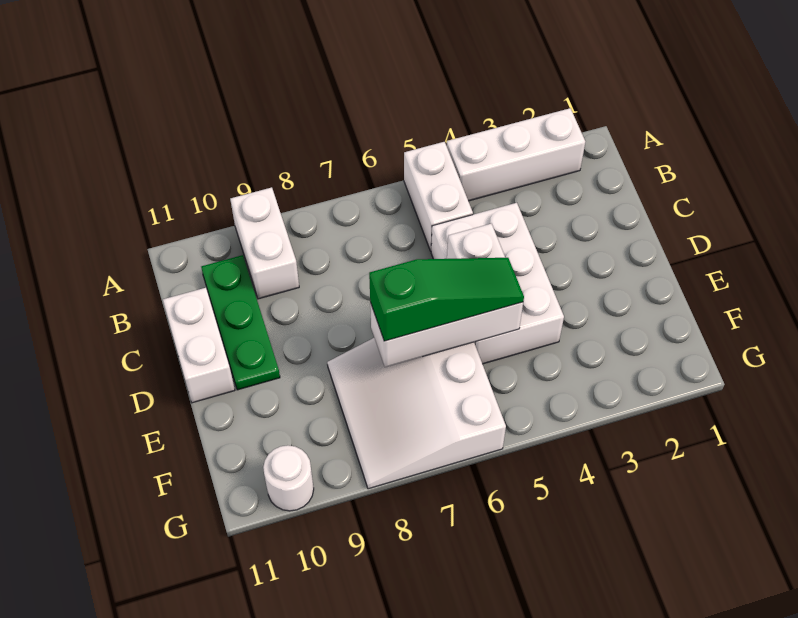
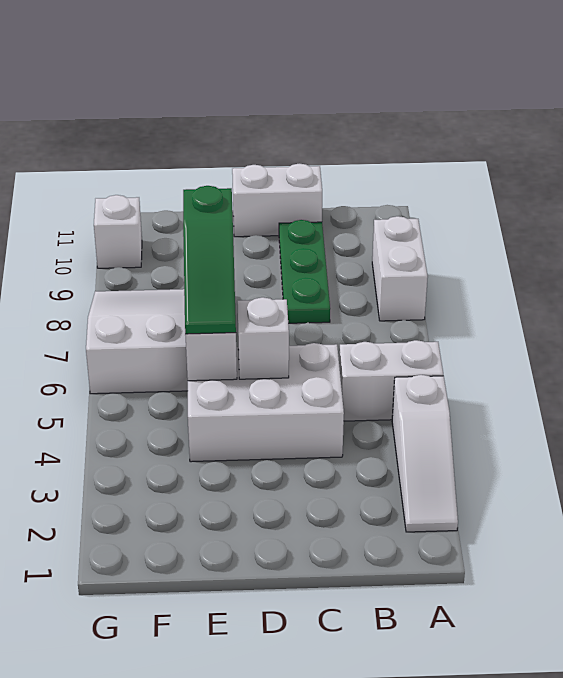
white brick A2:A4 level 1 -> white slope A2:A4 level 1 top 4
white brick A9:B9 level 1 -> white brick A8:A9 level 1
green plate B10:D10 level 1 -> green plate C8:C10 level 1
white round brick G10 level 1 -> white brick G10 level 1

